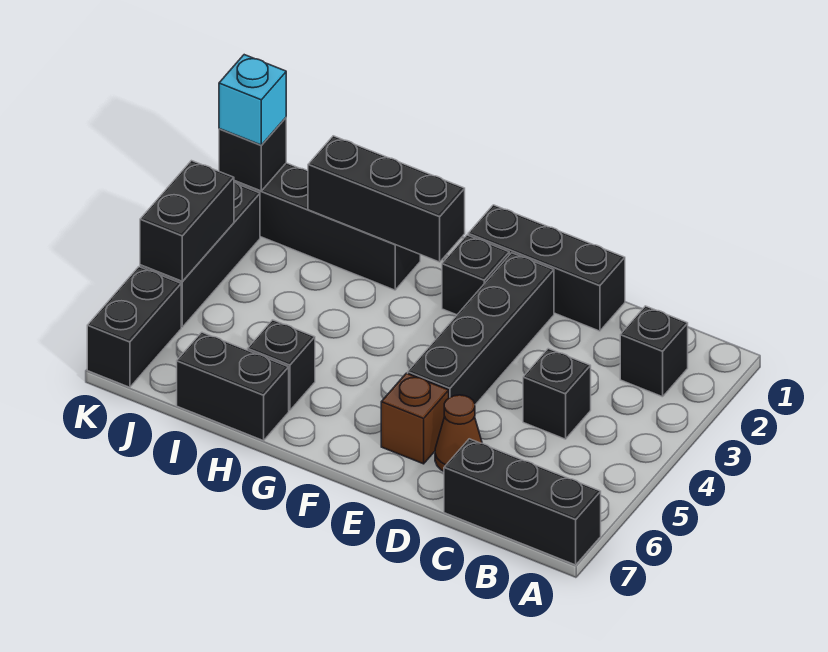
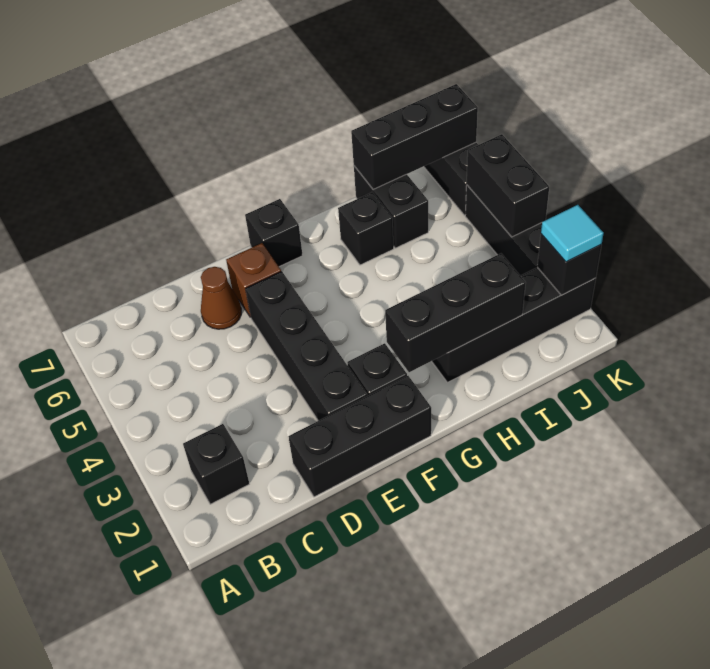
black brick A7:C7 level 1 -> black brick I7:K7 level 2
black brick C4 level 1 -> black brick F7 level 1
black brick H7:I7 level 1 -> black brick I6:I7 level 1
cyan brick K2 level 3 -> cyan tile K2 level 3

